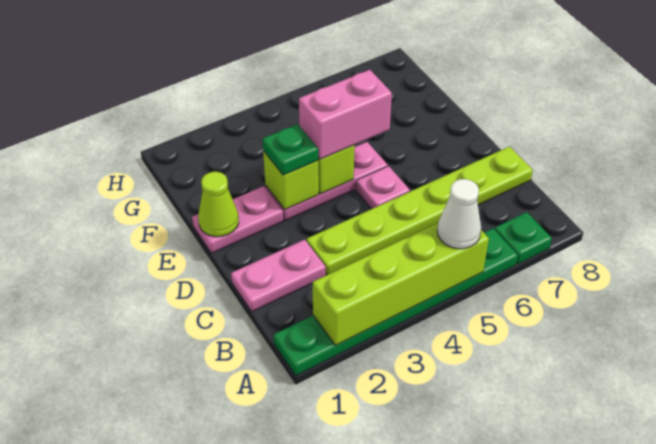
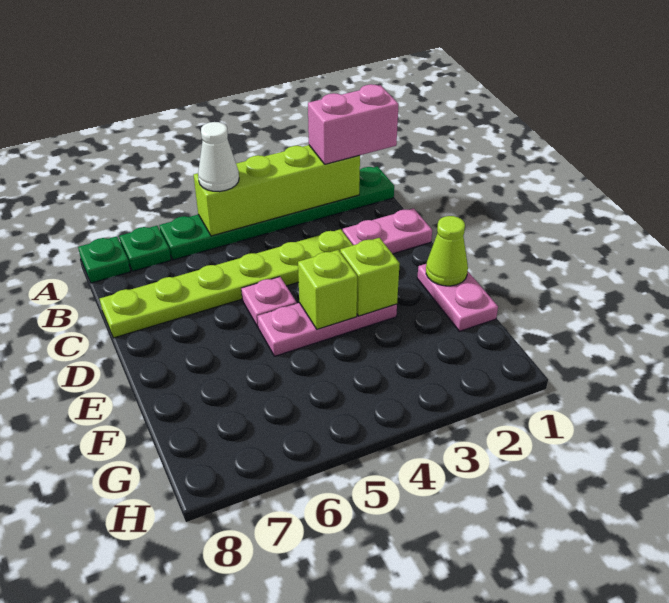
pink plate E1:E2 level 1 -> pink plate E1:F1 level 1
green plate E3 level 3 -> green plate A8 level 1
pink brick E4:E5 level 3 -> pink brick A1:A2 level 3

